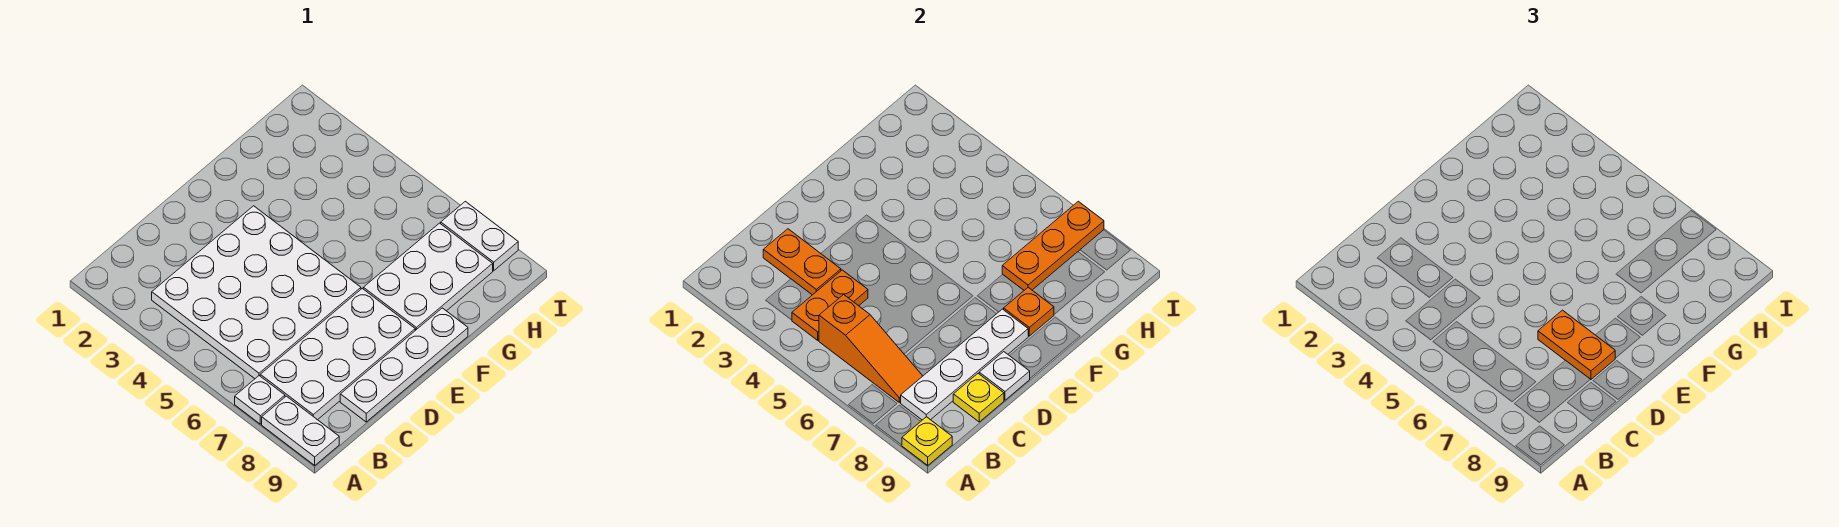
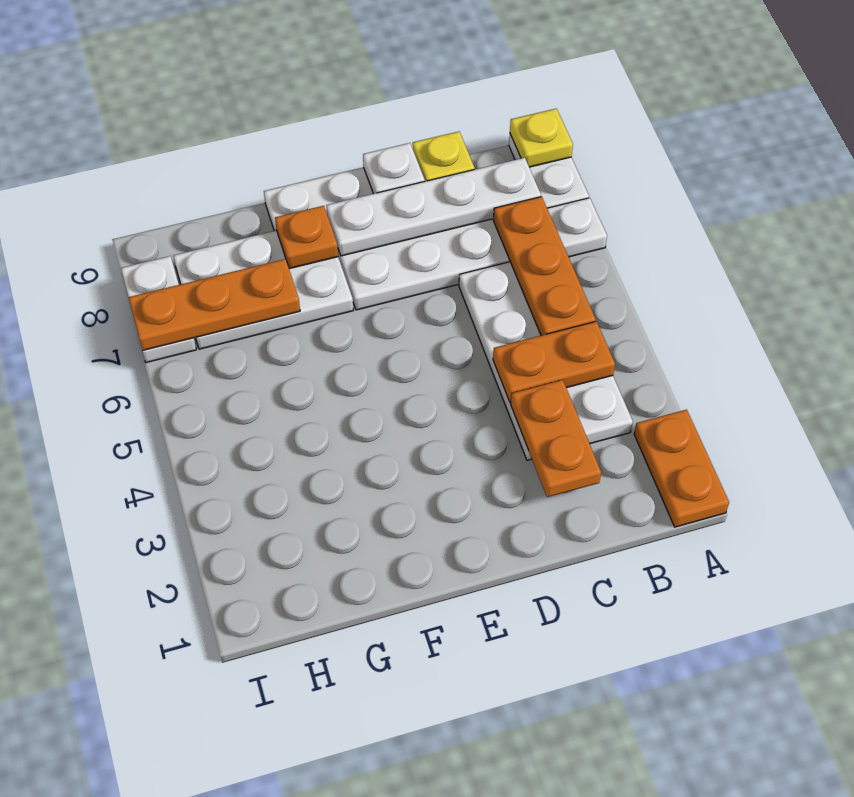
white plate B3:E6 level 1 -> white plate B3:C6 level 1
orange slope B5:B7 level 2 top 5 -> orange plate B5:B7 level 2
orange plate D7:D8 level 3 -> orange plate A1:A2 level 1

